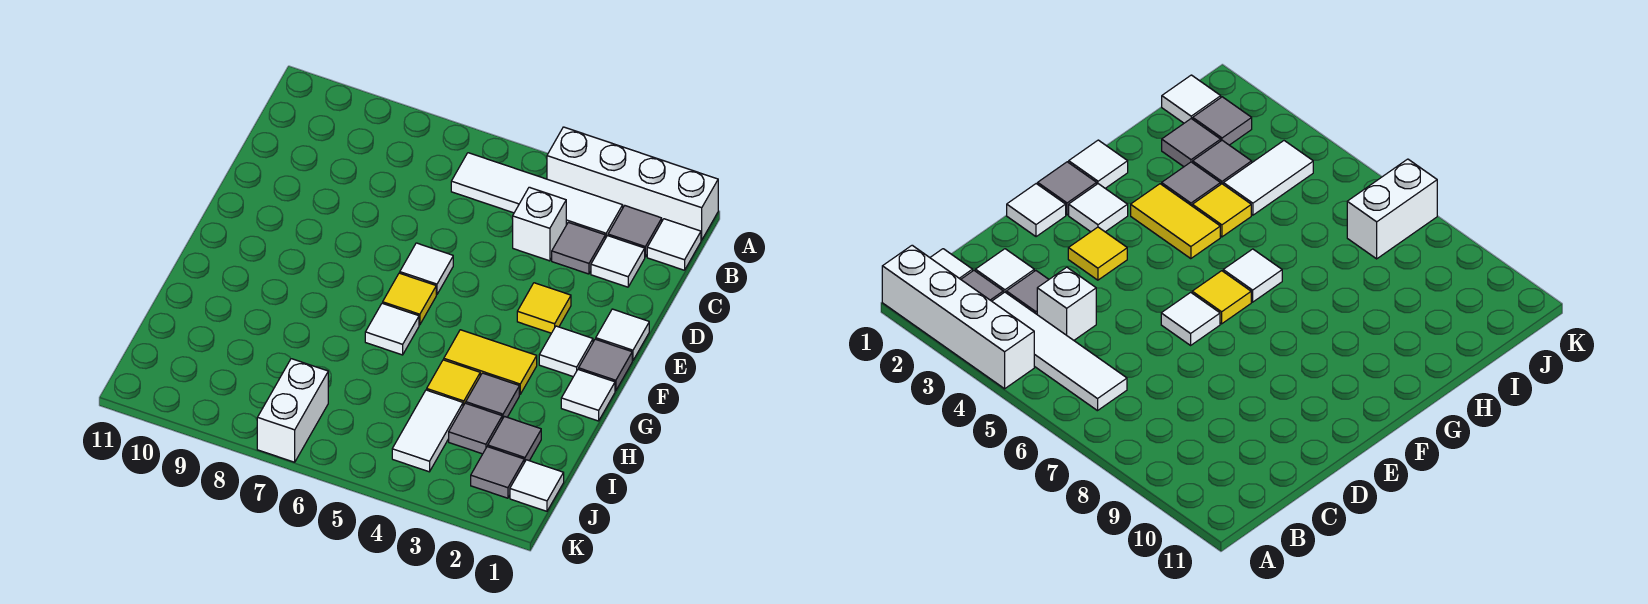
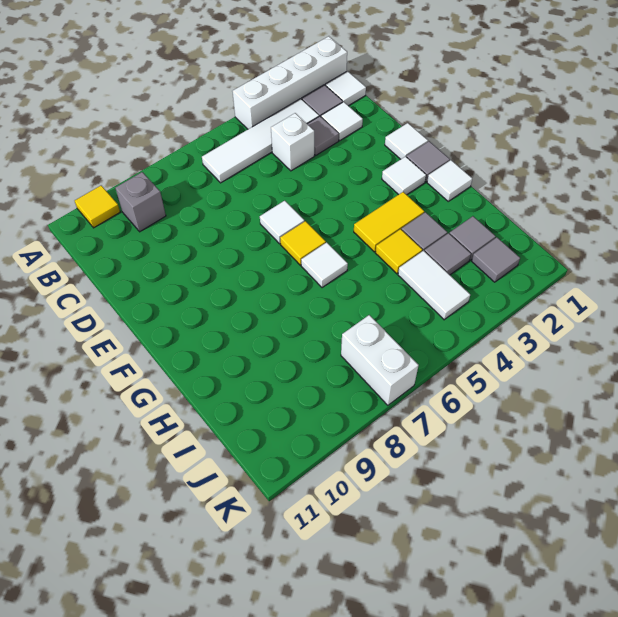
none -> grey brick B9 level 1
yellow tile E3 level 1 -> yellow tile A10 level 1
white tile J1 level 1 -> none

